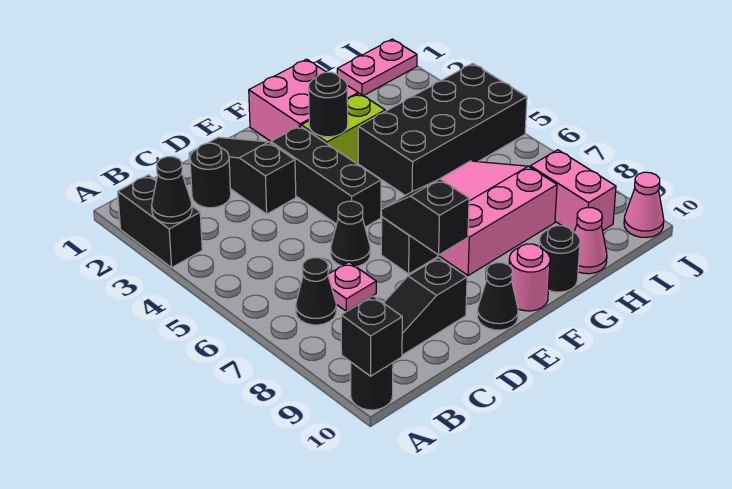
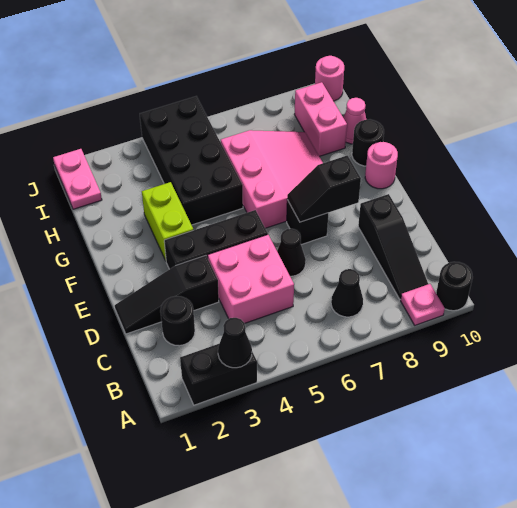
black brick A10 level 2 -> none
pink plate C7 level 1 -> pink plate A9 level 1
black cone E10 level 1 -> none
pink brick F1:G2 level 1 -> pink brick C4:D5 level 1
black round brick F3 level 2 -> none
pink slope F6:H8 level 1 top 8 -> pink slope F6:H8 level 1 top 6
pink brick I8:I9 level 1 -> pink brick H9:I9 level 1
pink cone J10 level 1 -> pink round brick J10 level 1

